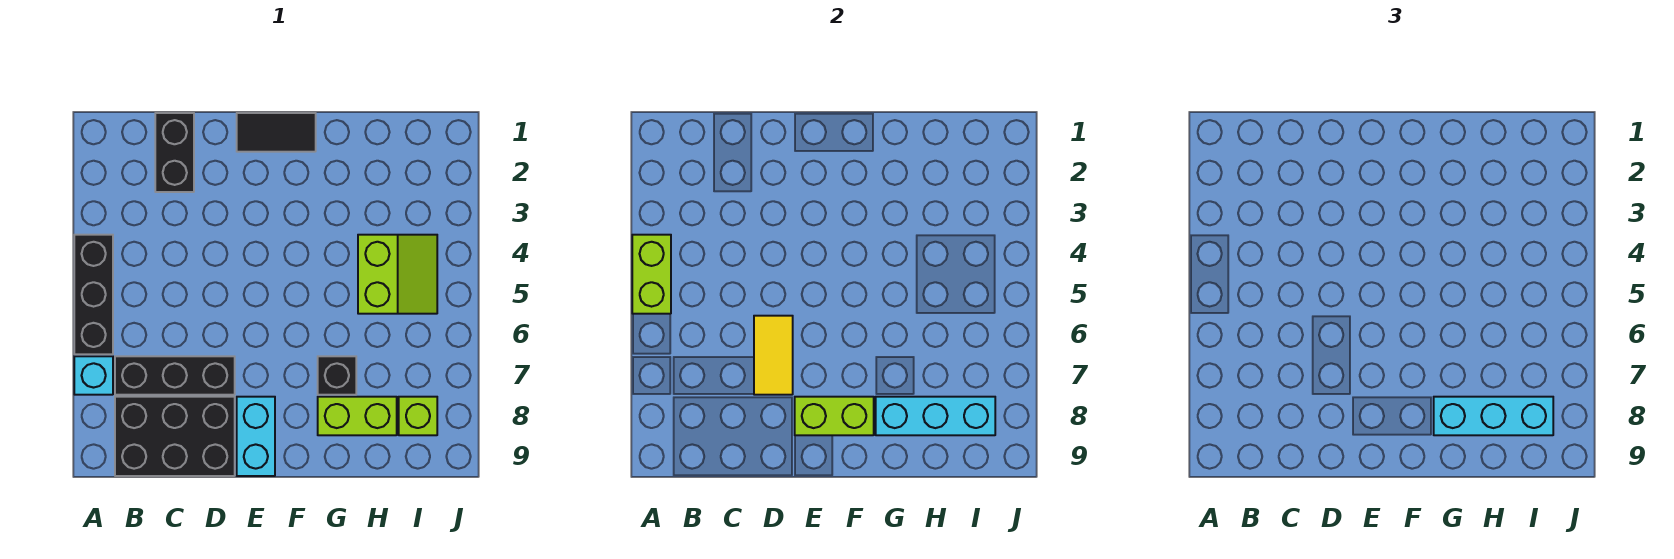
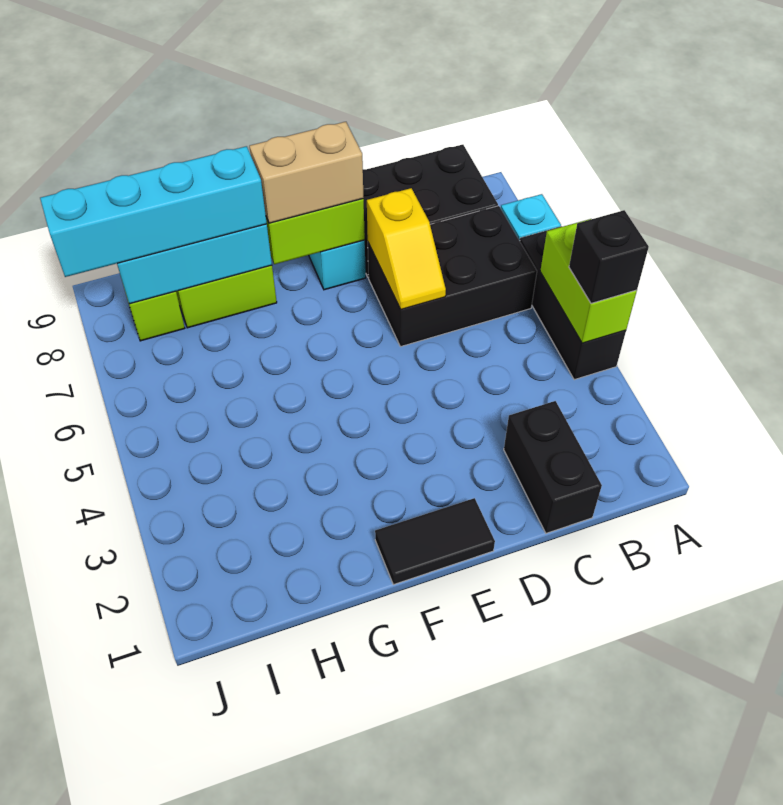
black brick B7:D7 level 1 -> black brick B6:D7 level 1
yellow tile D6:D7 level 2 -> yellow slope D6:D7 level 2 top 7
none -> tan brick E8:F8 level 3
black brick G7 level 1 -> black brick A4 level 3
cyan brick G8:I8 level 3 -> cyan brick G8:J8 level 3
lime slope H4:I5 level 1 top H -> none

